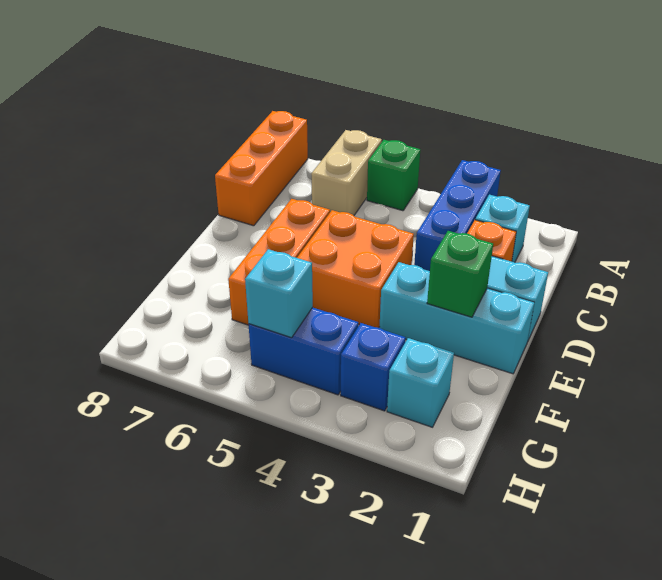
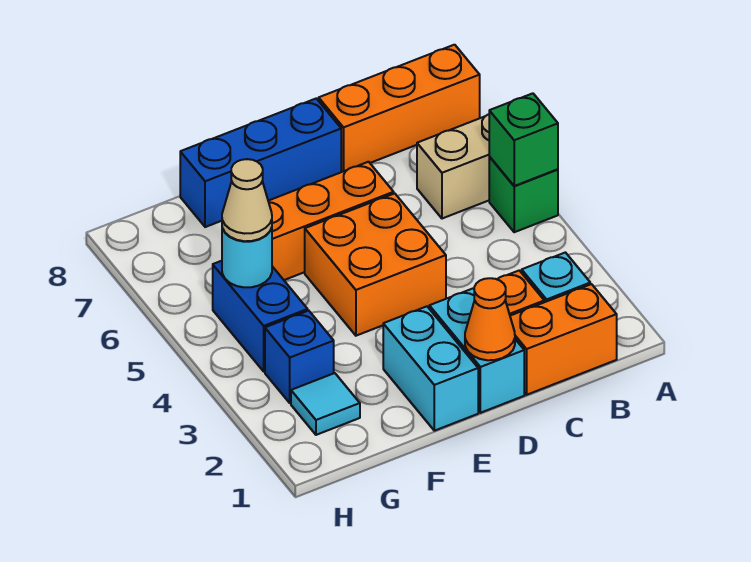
blue brick A3:C3 level 1 -> blue brick D8:F8 level 1
none -> orange brick B1:C1 level 1
none -> orange cone D1 level 2
cyan brick E1:E3 level 1 -> cyan brick E1:E2 level 1
green brick E2 level 2 -> green brick A5 level 2
cyan brick G2 level 1 -> cyan tile G2 level 1
cyan brick G5 level 2 -> cyan round brick G5 level 2
none -> tan cone G5 level 3

